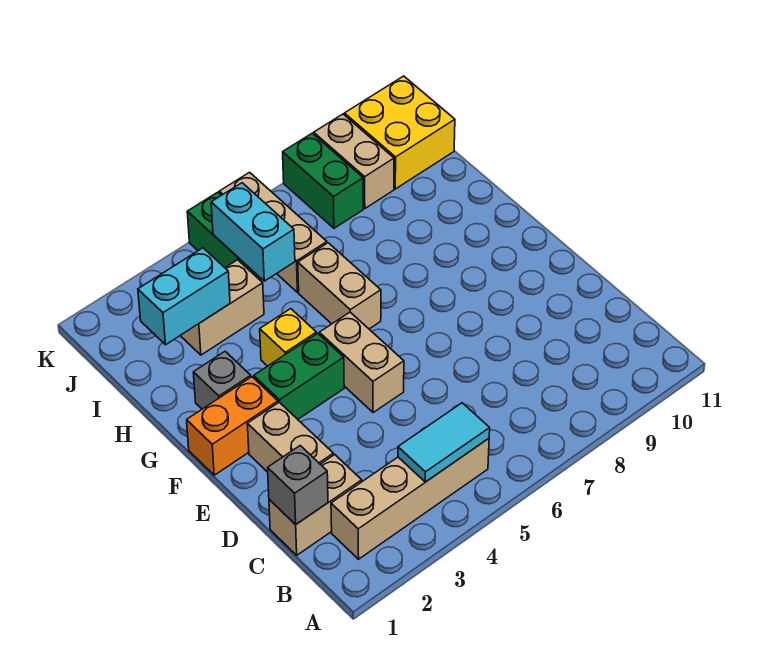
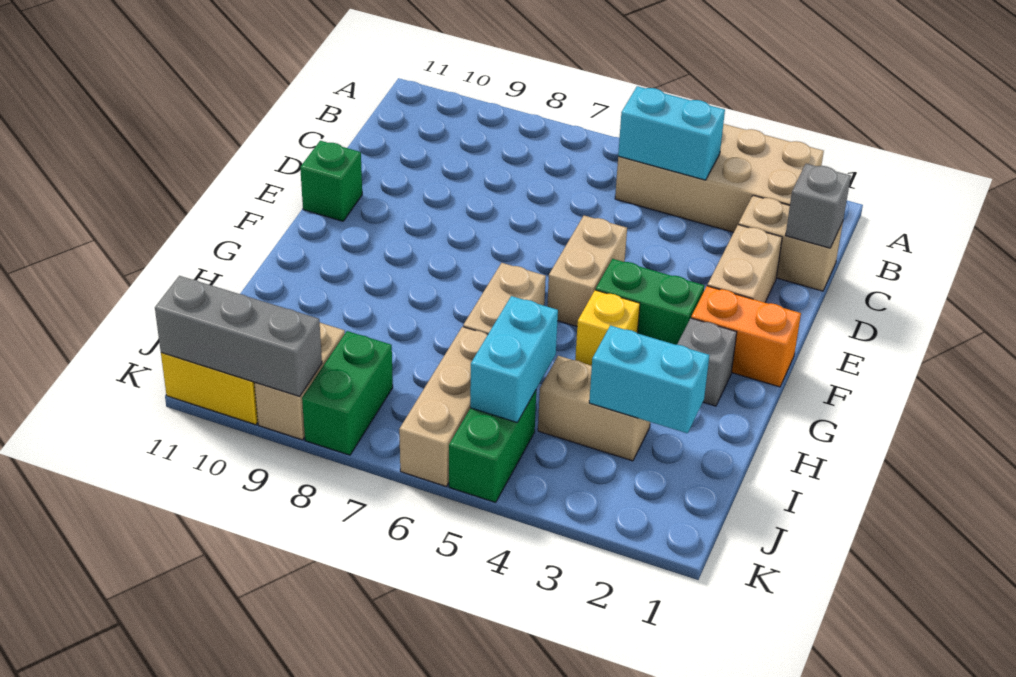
tan brick B2:B5 level 1 -> tan brick A2:B5 level 1
cyan tile B4:B5 level 2 -> cyan brick B4:B5 level 2
none -> green brick E11 level 1
none -> grey brick K9:K11 level 2

